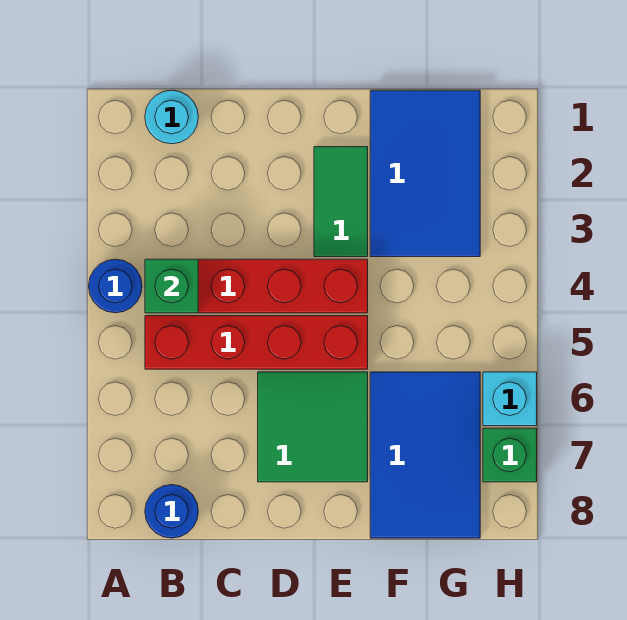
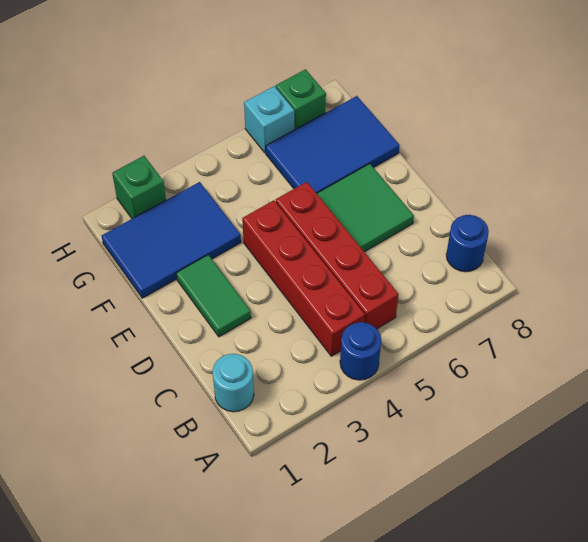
green brick B4 level 2 -> green brick H2 level 1
green tile E2:E3 level 1 -> green tile D2:E2 level 1

